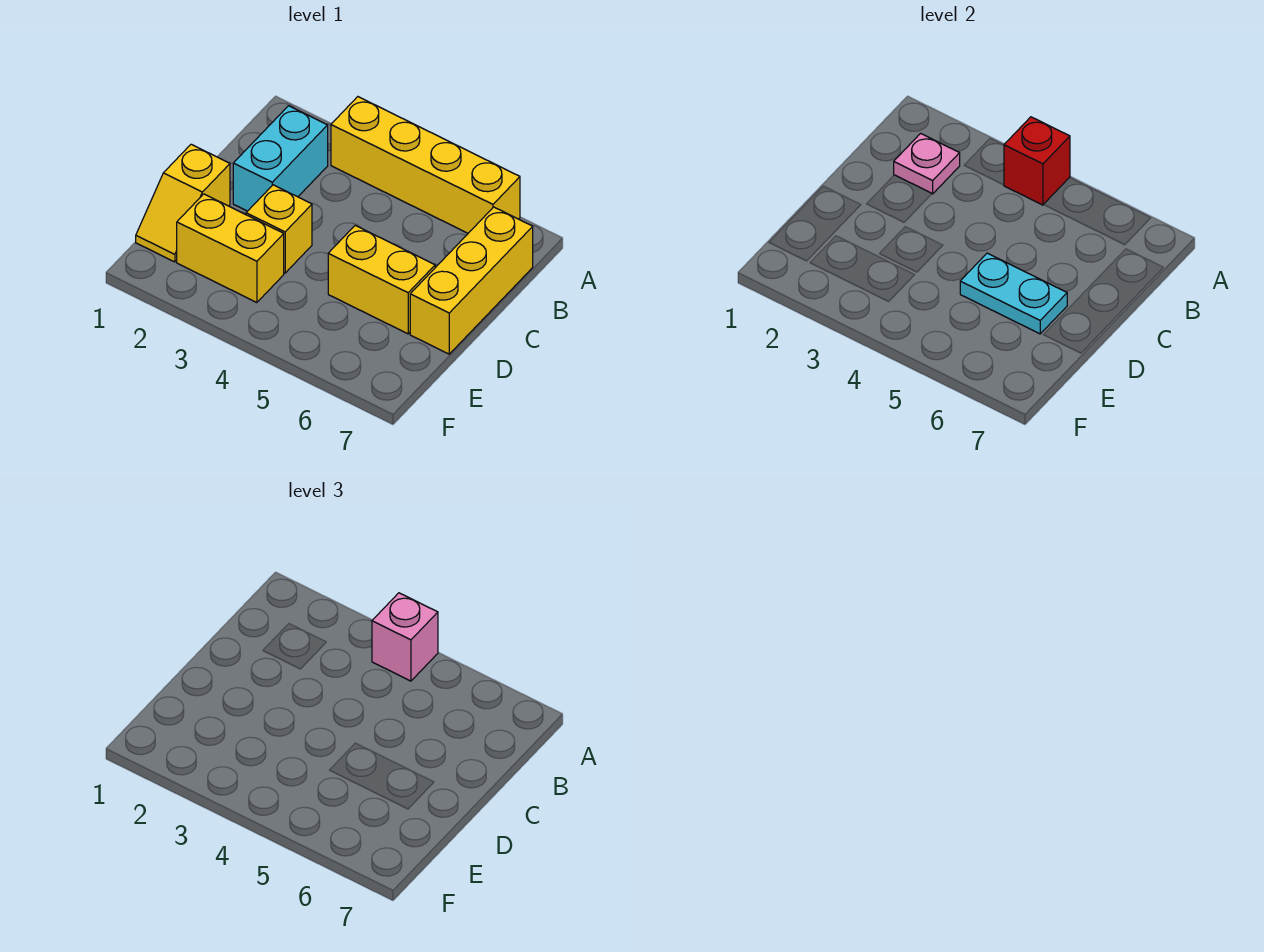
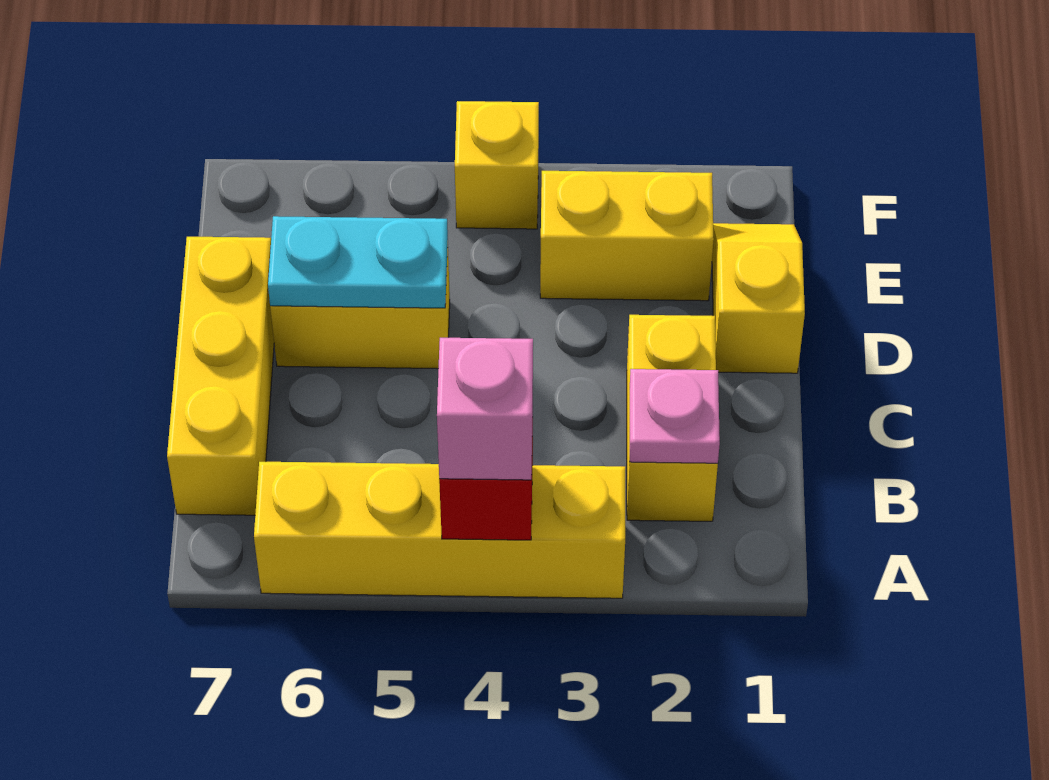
cyan brick B2:C2 level 1 -> yellow brick B2:C2 level 1
yellow brick D3 level 1 -> yellow brick F4 level 1

